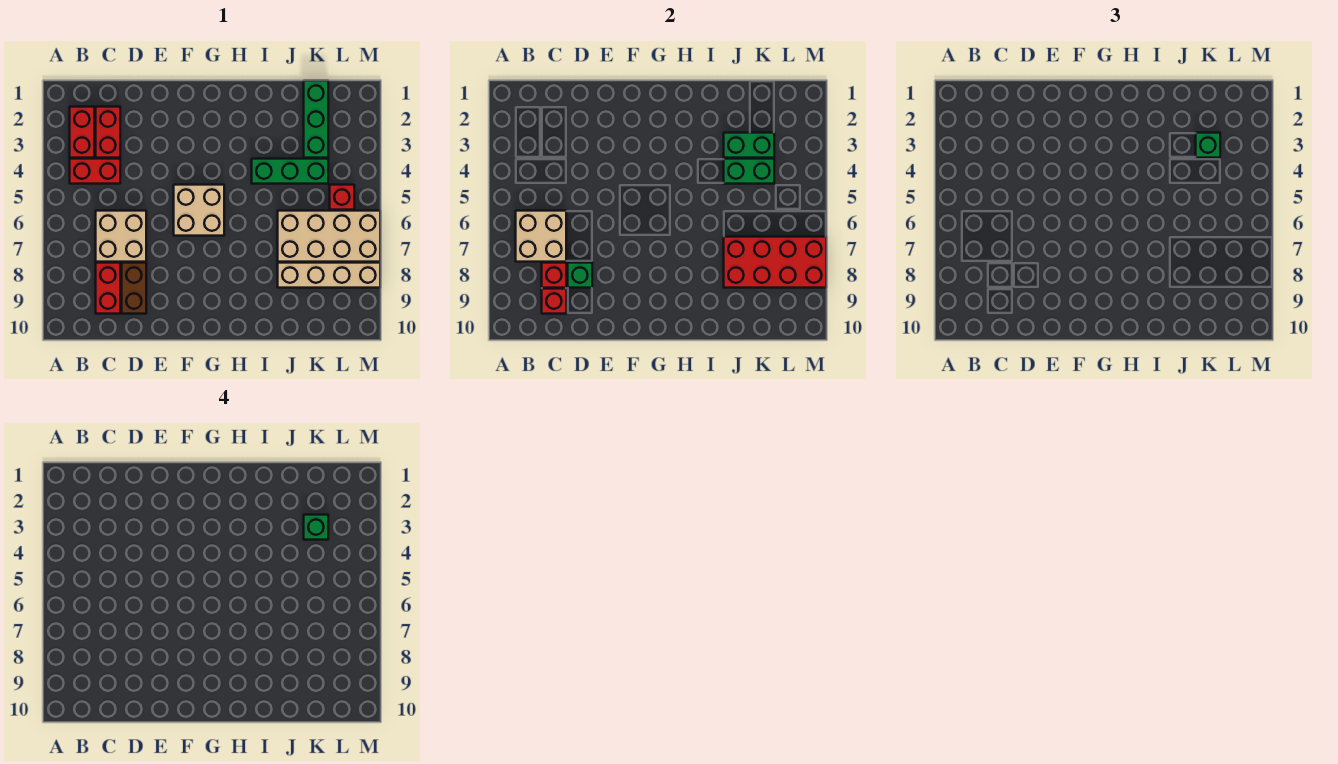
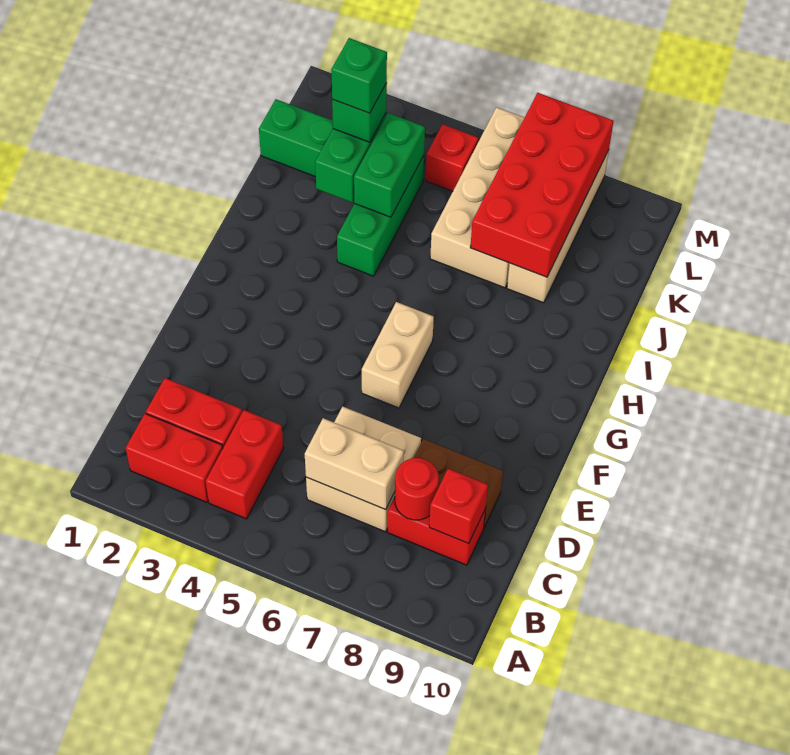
tan brick B6:C7 level 2 -> tan brick C6:C7 level 2
red brick C8 level 2 -> red round brick C8 level 2
green brick D8 level 2 -> none
tan brick F5:G6 level 1 -> tan brick F6:G6 level 1

